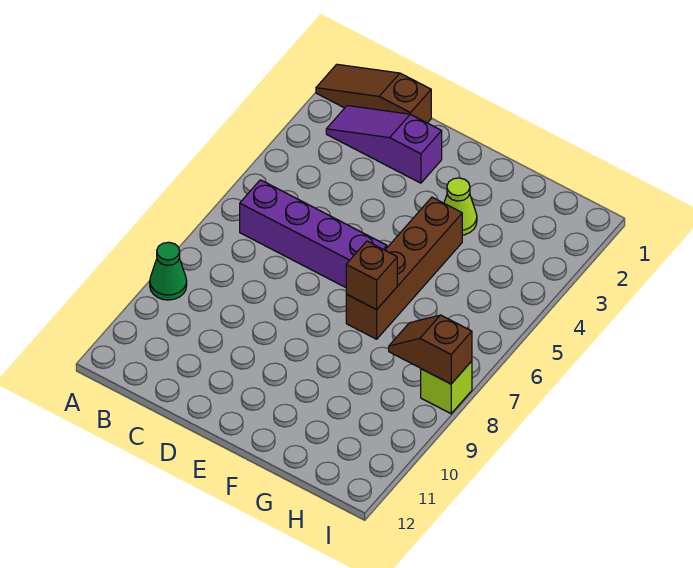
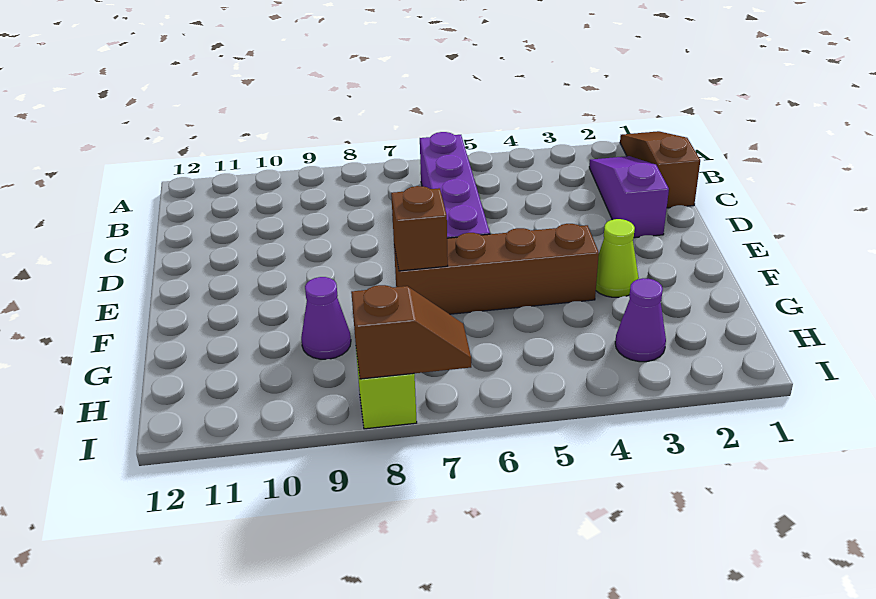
green cone A9 level 1 -> none
none -> purple cone G9 level 1
none -> purple cone H3 level 1
brown slope H8:I8 level 2 top I -> brown slope I7:I8 level 2 top 8

